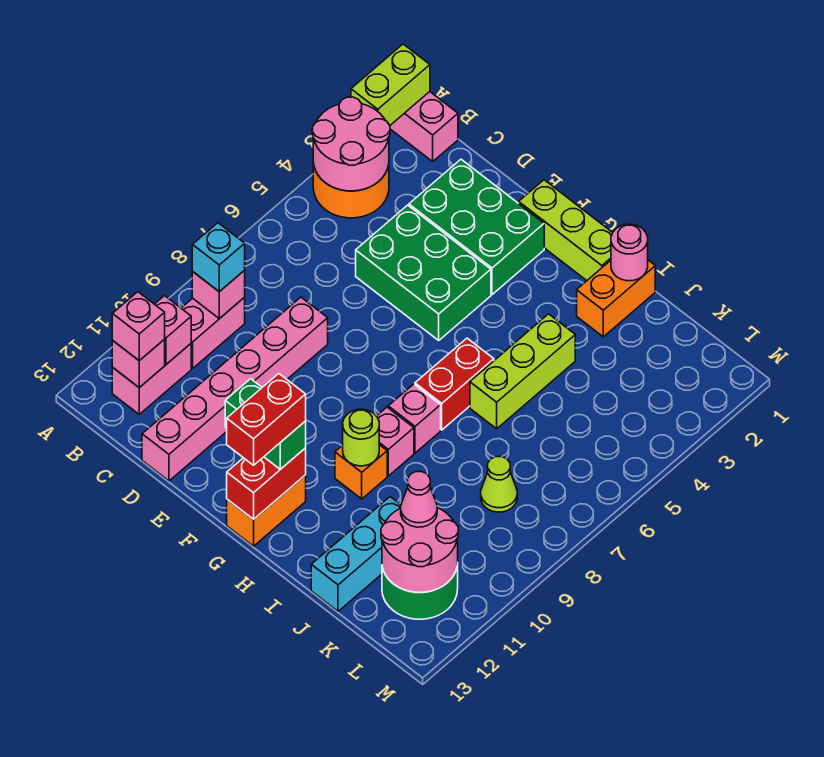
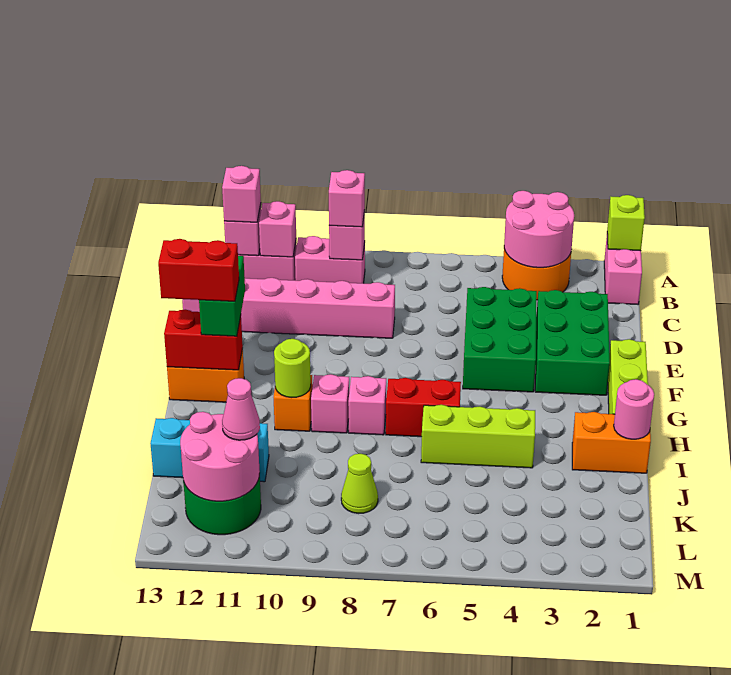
lime brick A1:A2 level 2 -> lime brick A1 level 2
cyan brick B9 level 3 -> pink brick B9 level 3

